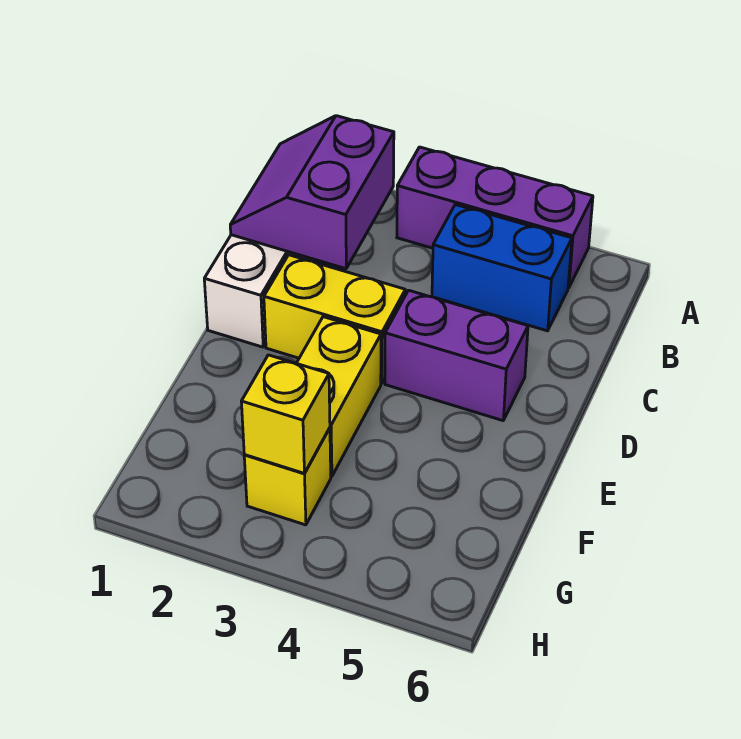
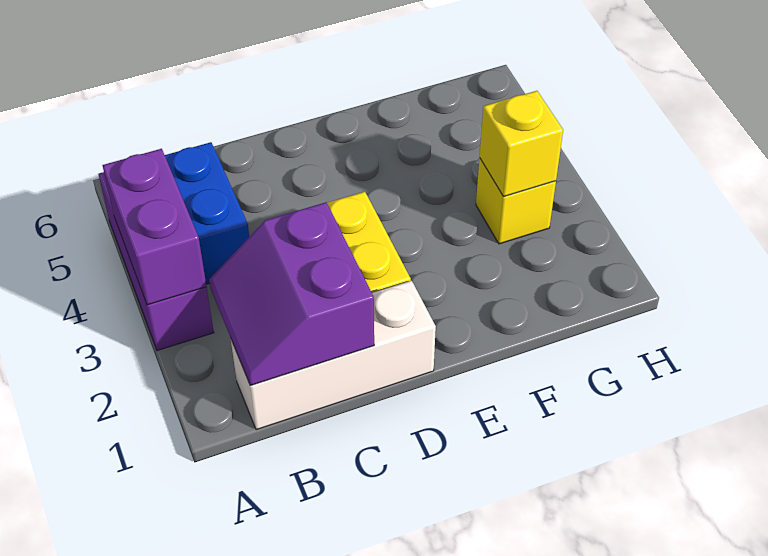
purple slope B1:C2 level 2 top 2 -> purple slope B1:C2 level 2 top C
purple brick D4:D5 level 1 -> purple brick A3:A4 level 2
yellow brick E3:F3 level 1 -> none

